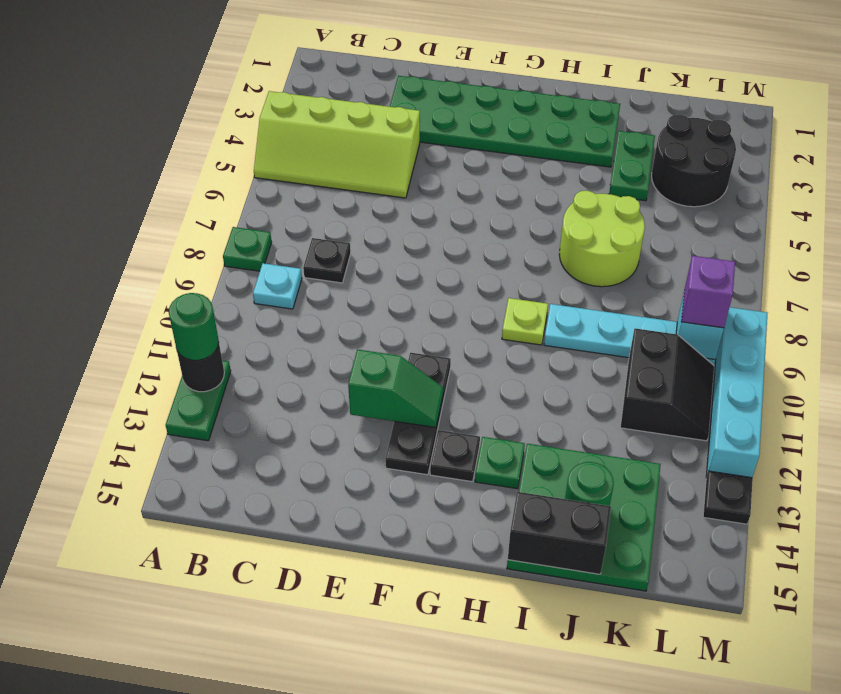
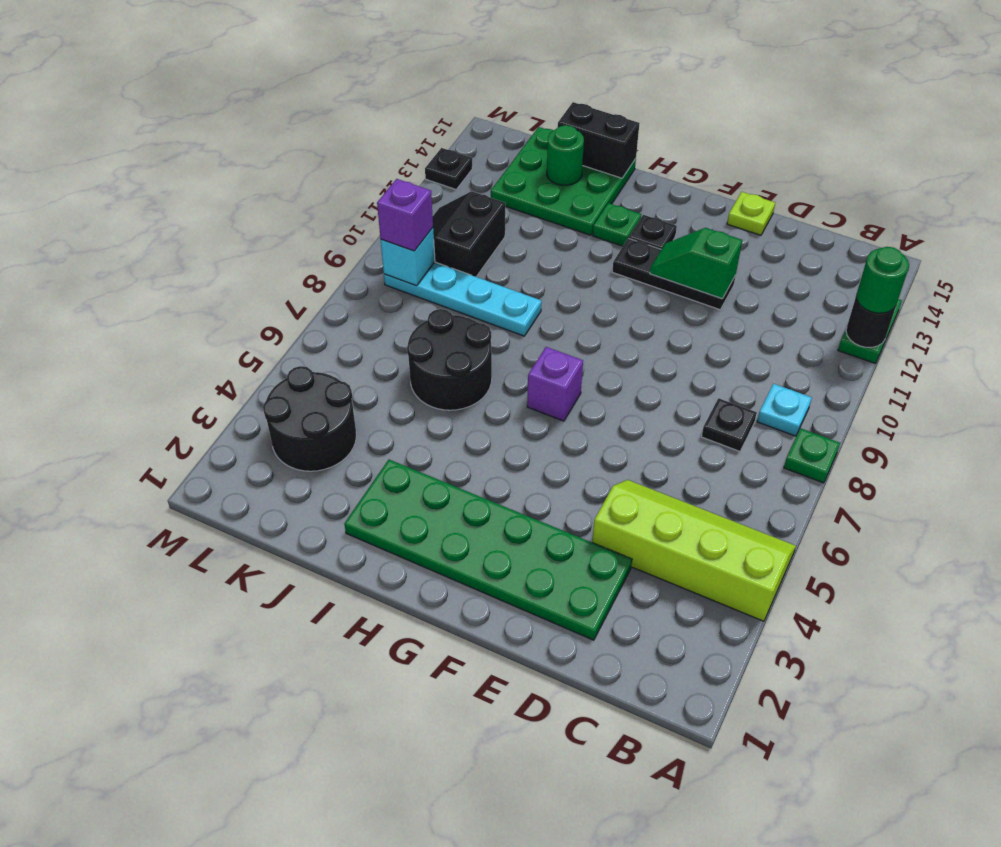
black plate F11:F13 level 1 -> black plate E12:G12 level 1
none -> purple brick G7 level 1
lime plate H9 level 1 -> lime plate E15 level 1
lime round brick I6:J7 level 1 -> black round brick I6:J7 level 1
green plate J3:J4 level 1 -> none
cyan brick M9:M12 level 1 -> none

